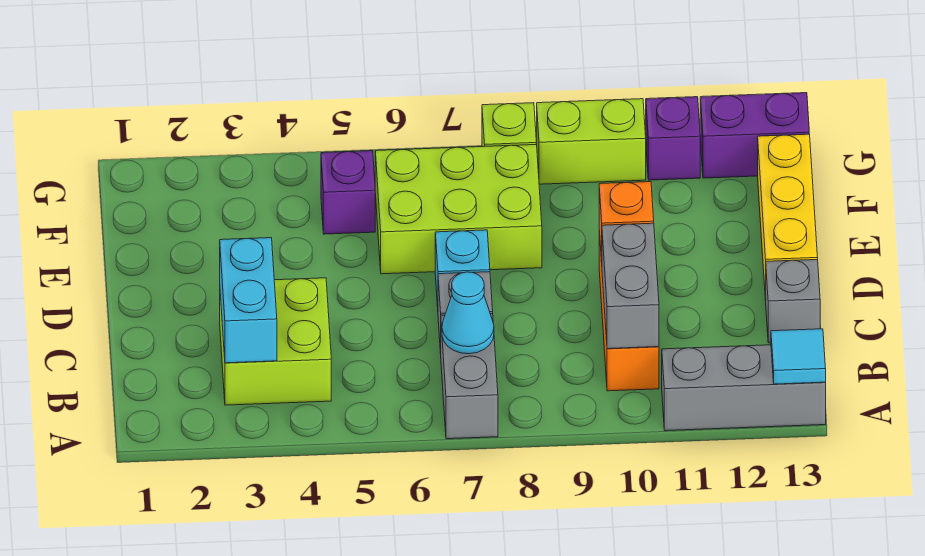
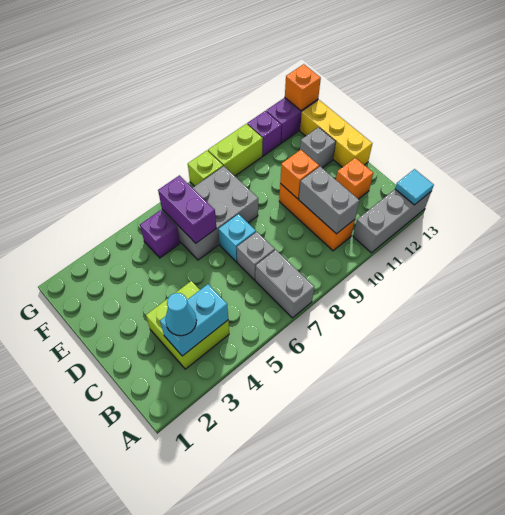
cyan brick B3:C3 level 2 -> cyan brick B3:B4 level 2
cyan cone B7 level 2 -> cyan cone B3 level 3
none -> orange brick C12 level 1
grey brick C13 level 1 -> grey brick E12 level 1
lime brick E6:F8 level 1 -> grey brick E6:F8 level 1
none -> purple brick E6:F6 level 2
none -> orange brick G13 level 2

